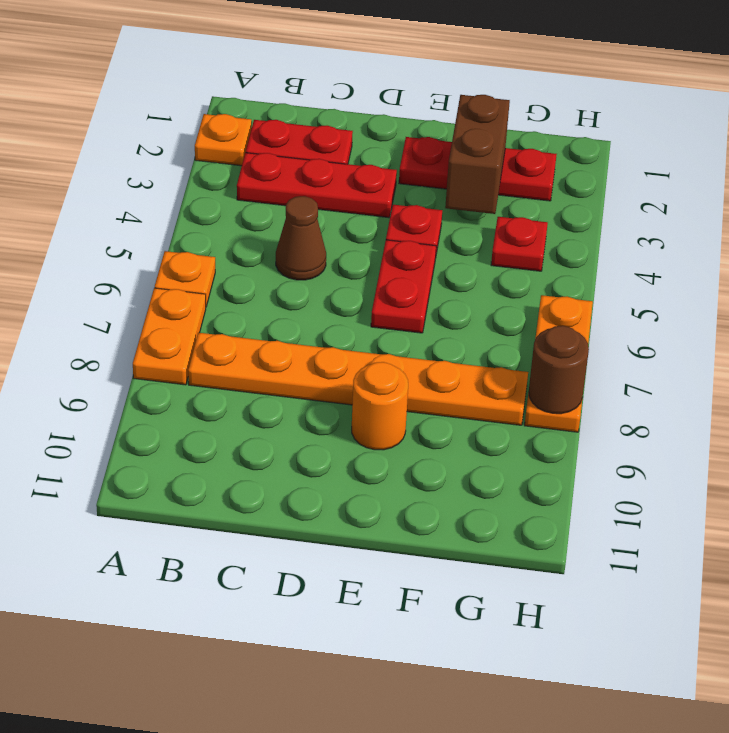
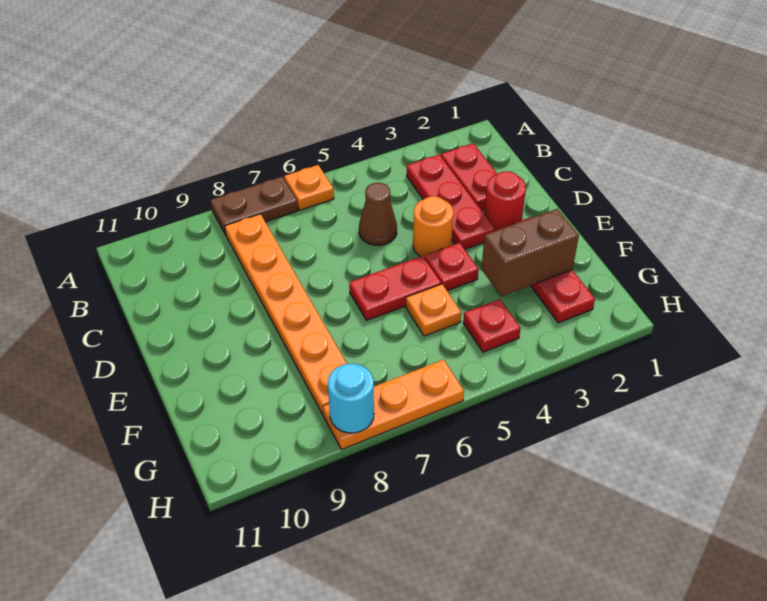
orange plate A2 level 1 -> orange plate F5 level 1
orange plate A7:A8 level 1 -> brown plate A7:A8 level 1
none -> red round brick D2 level 1
orange round brick E9 level 1 -> orange round brick D4 level 1
brown round brick H8 level 2 -> cyan round brick H8 level 2

